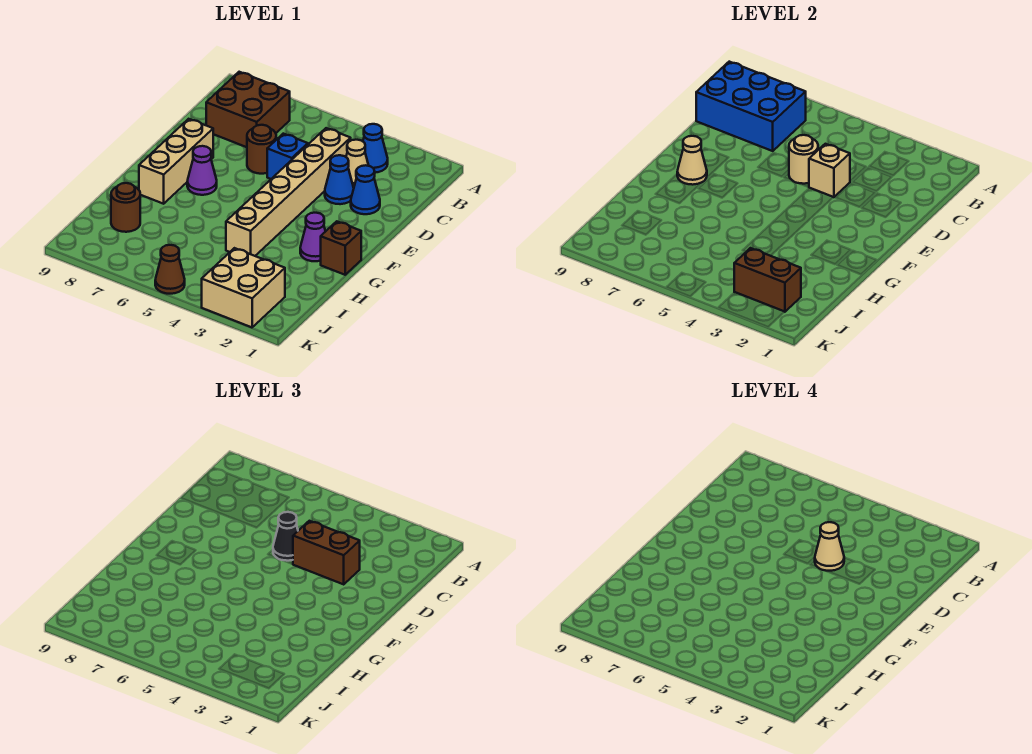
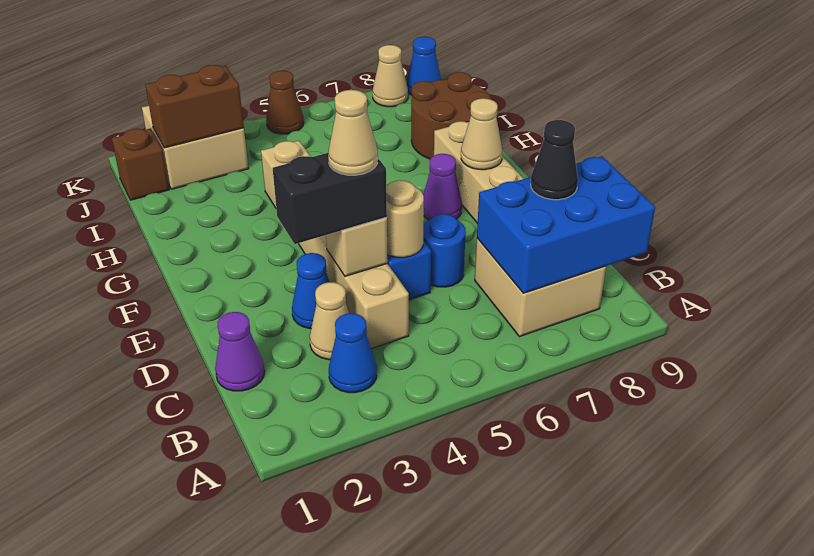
brown brick B7:C8 level 1 -> tan brick B7:C8 level 1
blue cone D2 level 1 -> blue cone K9 level 1
brown brick D3:D4 level 3 -> black brick D3:D4 level 3
black cone D5 level 3 -> black cone C8 level 3
brown round brick D6 level 1 -> blue round brick D6 level 1
brown brick G1 level 1 -> brown brick J1 level 1
purple cone G2 level 1 -> purple cone C1 level 1
brown round brick I8 level 1 -> brown round brick H8:I9 level 1
none -> tan cone K8 level 1

